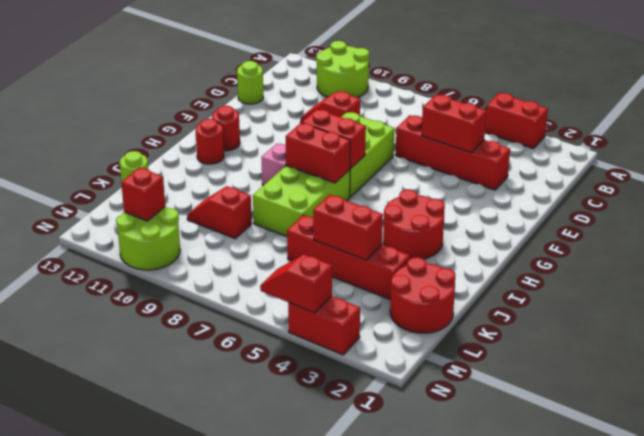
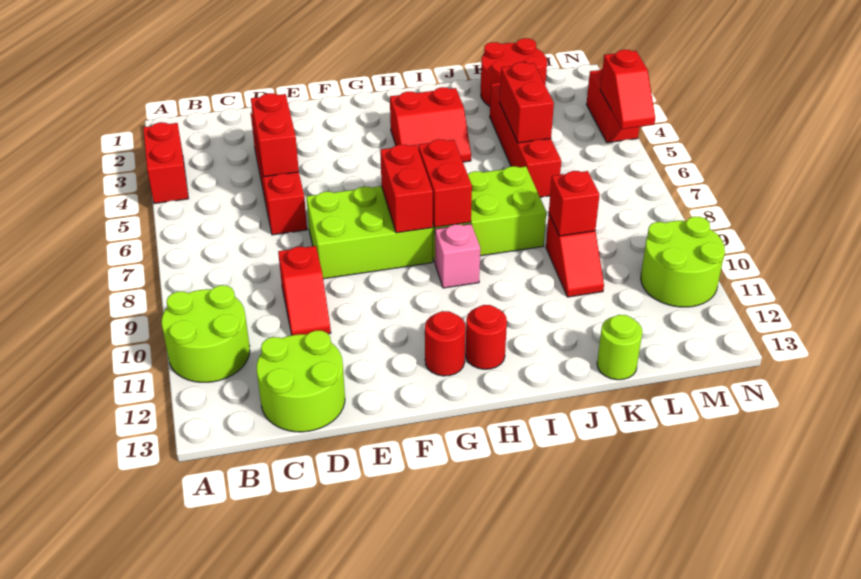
lime round brick D13 level 1 -> lime round brick C12:D13 level 1
red round brick H3:I4 level 1 -> red slope H3:I4 level 1 top 3
red brick M11 level 2 -> red brick K9 level 2

